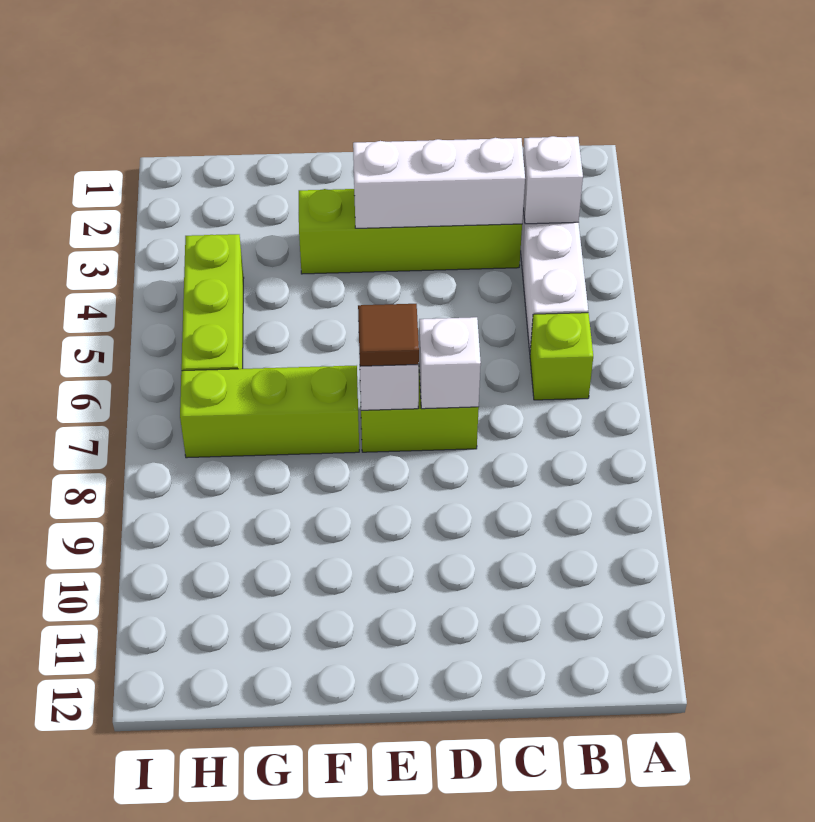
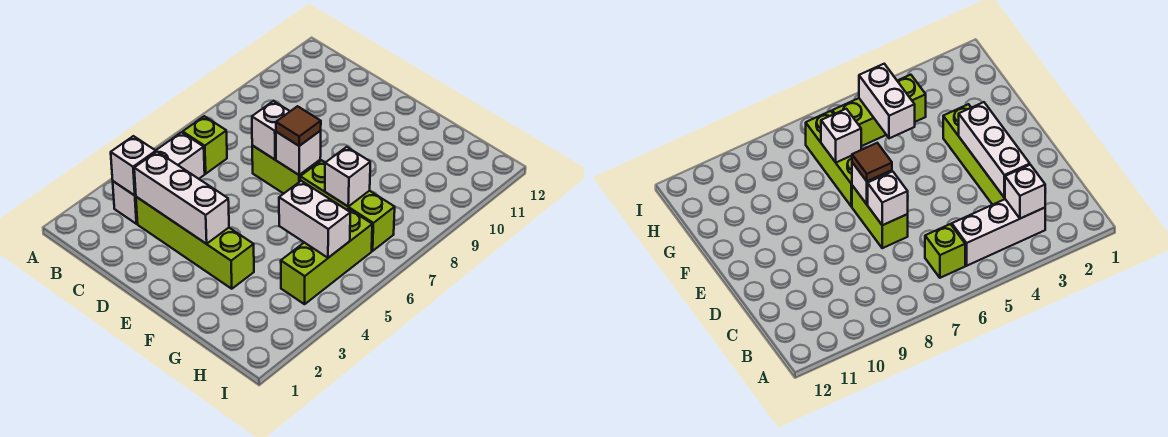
none -> white brick G5:H5 level 2
none -> white brick G7 level 2

